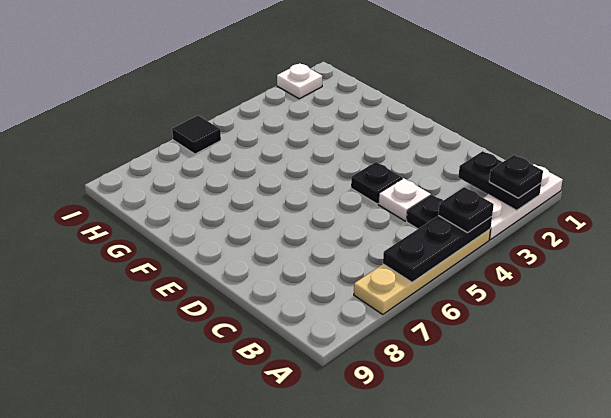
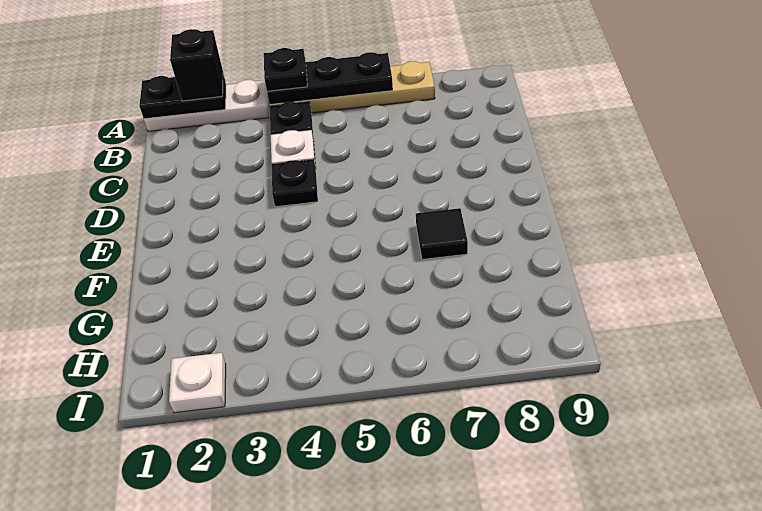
black plate A2:B2 level 2 -> black plate A1:A2 level 2
black plate A2 level 3 -> black brick A2 level 3
black tile I6 level 1 -> black tile F7 level 1

